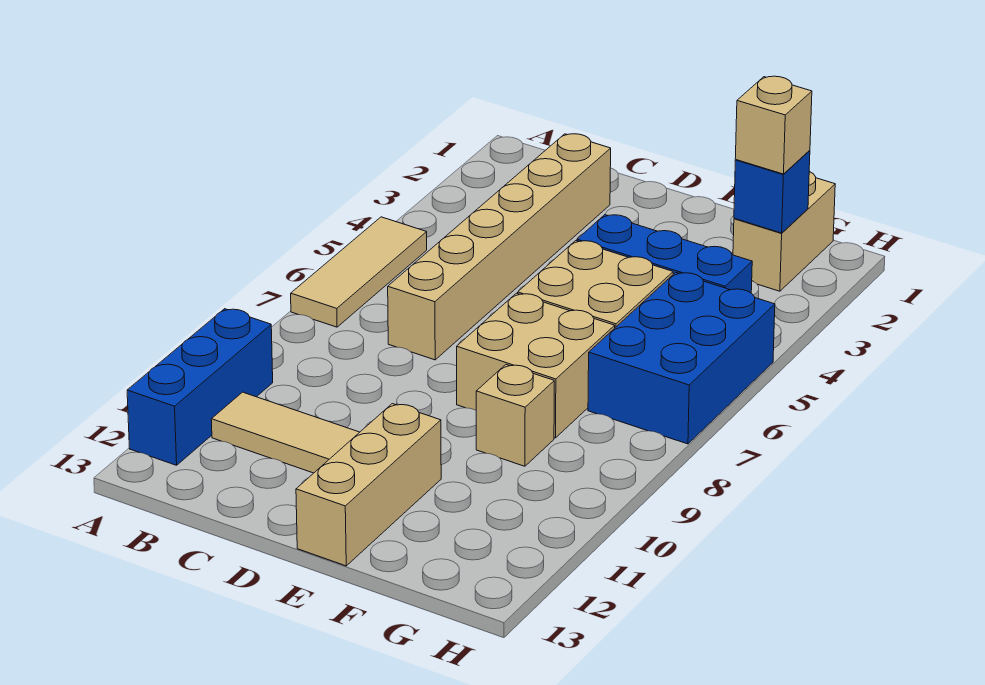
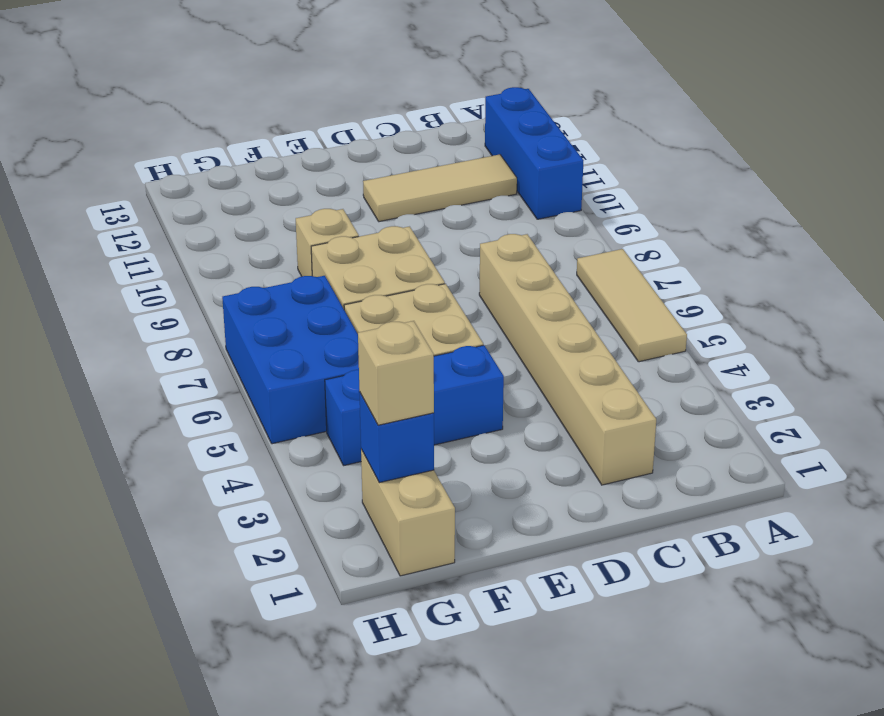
tan brick E11:E13 level 1 -> none

